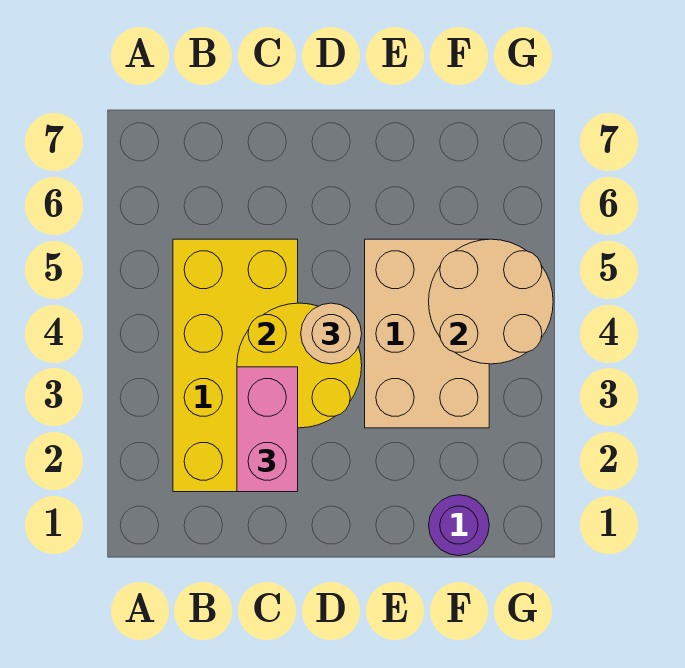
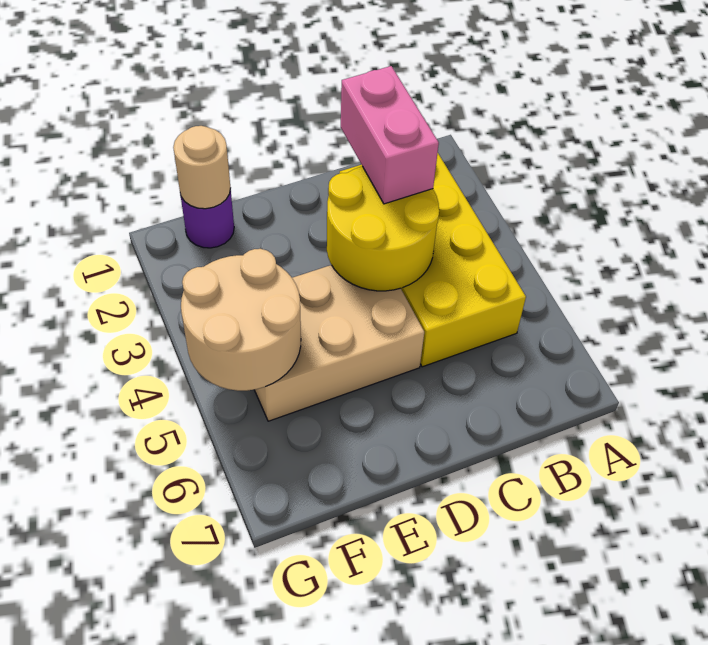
tan round brick D4 level 3 -> tan round brick F1 level 2
tan brick E3:F5 level 1 -> tan brick D4:F5 level 1

